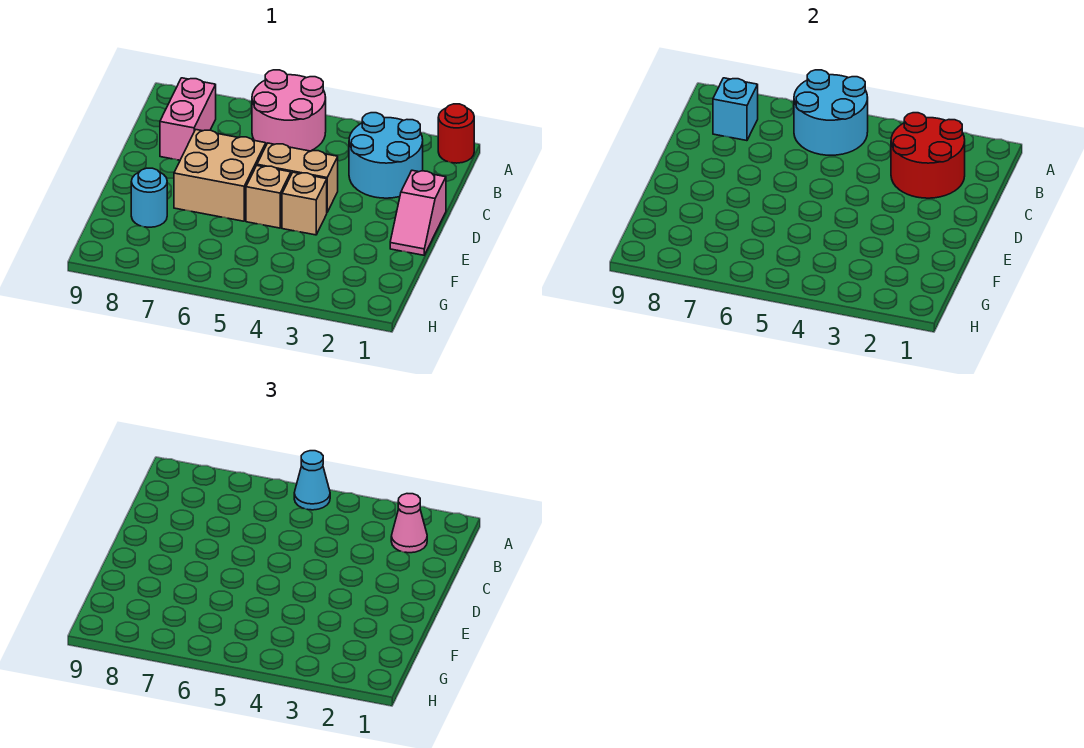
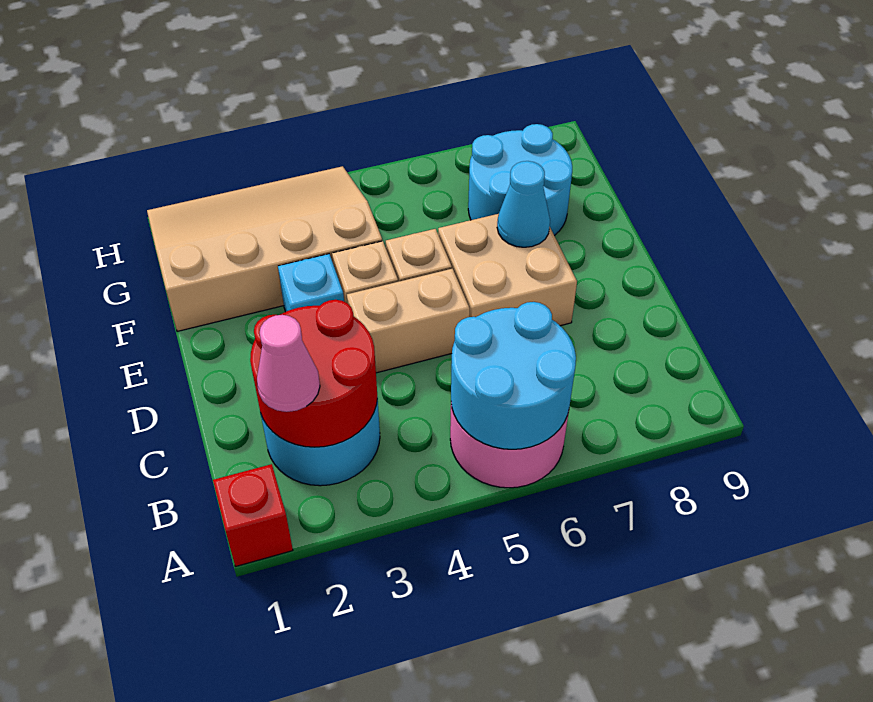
red round brick A1 level 1 -> red brick A1 level 1
cyan cone A5 level 3 -> cyan cone E7 level 2
pink brick B8:C8 level 1 -> none
cyan brick B8 level 2 -> cyan brick E3 level 1
pink slope D1:E1 level 1 top D -> none
none -> tan slope F1:H4 level 1 top F
cyan round brick F8 level 1 -> cyan round brick F7:G8 level 1

